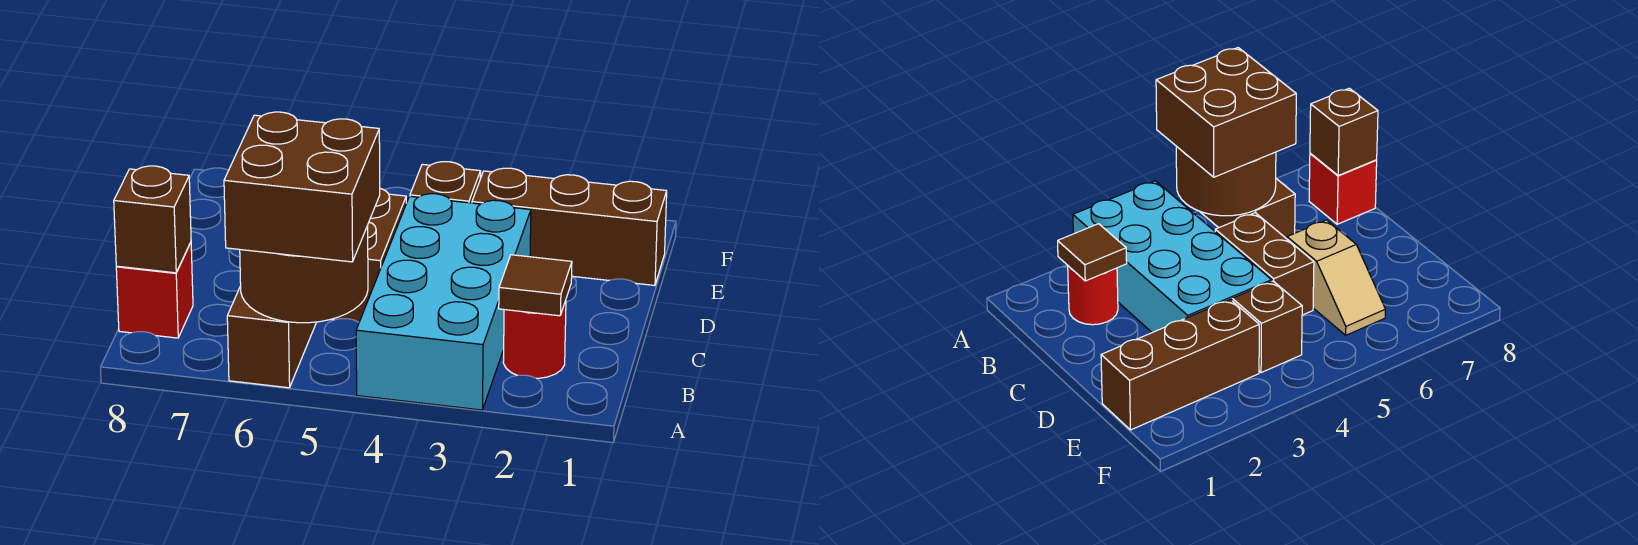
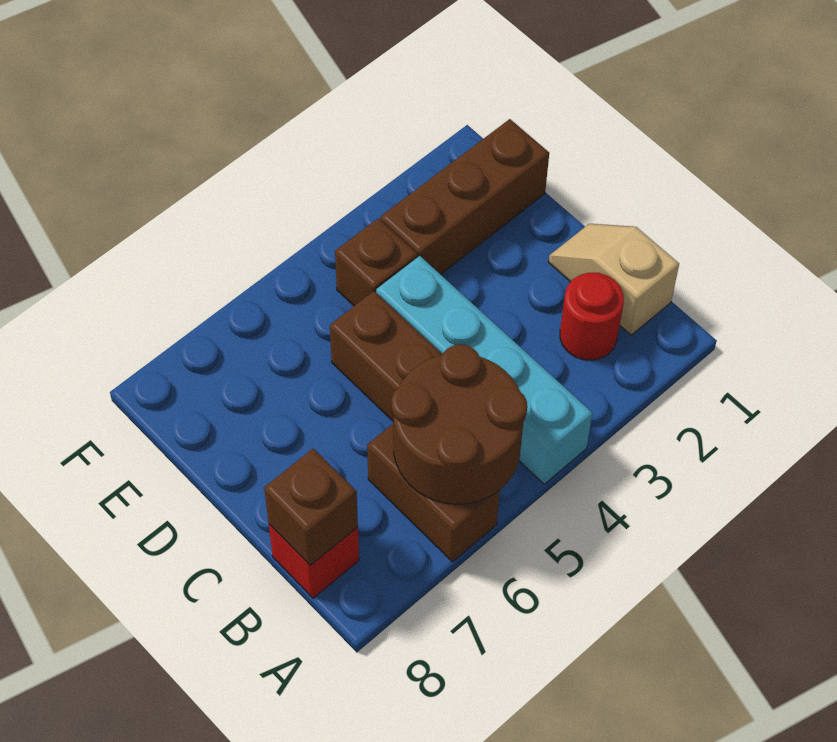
cyan brick A3:D4 level 1 -> cyan brick A4:D4 level 1
brown brick A5:B6 level 3 -> none
brown tile B2 level 2 -> none
tan slope D6:E6 level 1 top D -> tan slope B1:C1 level 1 top B

